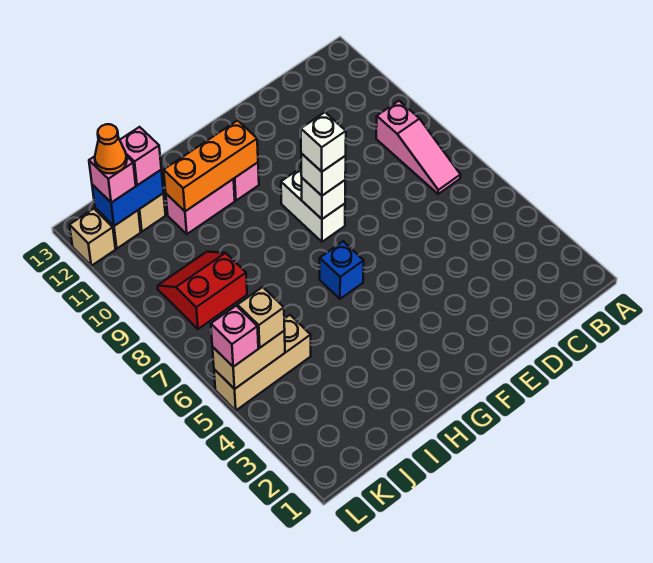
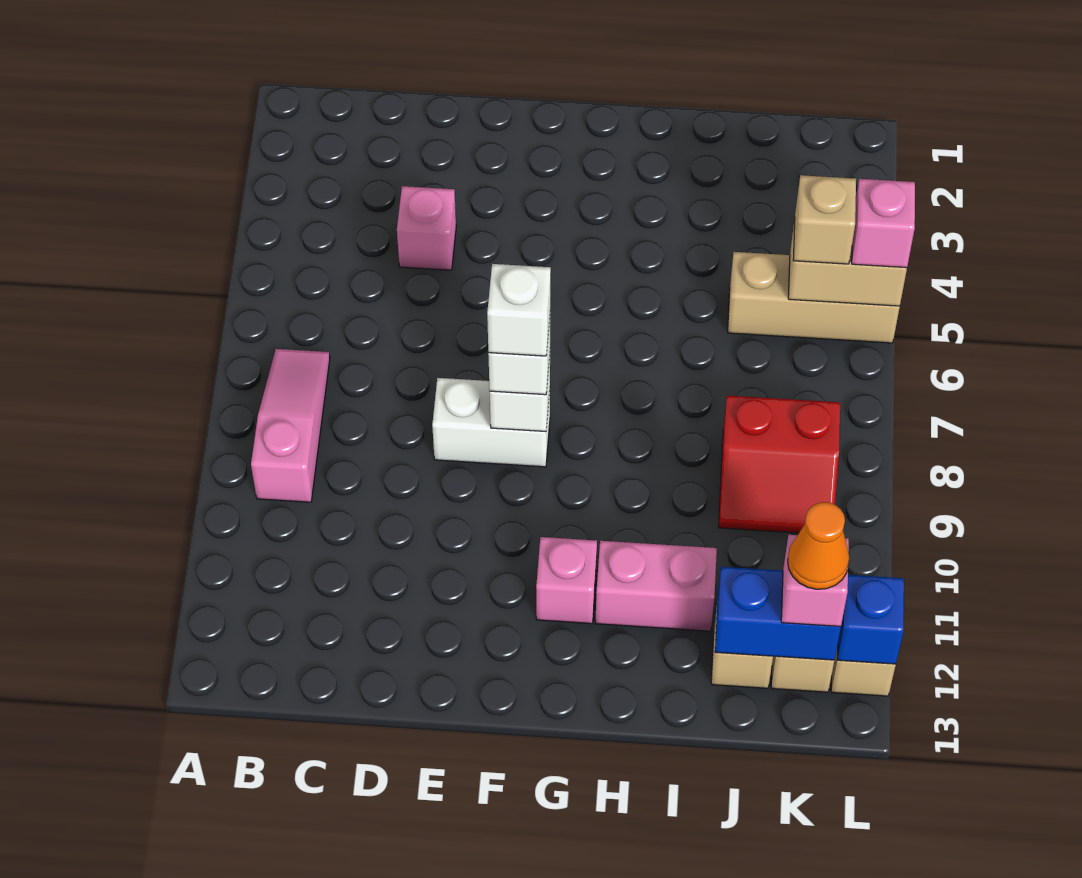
white brick F8:F9 level 1 -> white brick E8:F8 level 1
blue brick G6 level 1 -> blue brick L12 level 2
orange brick G11:I11 level 2 -> none
pink brick J12 level 3 -> pink brick D4 level 1

